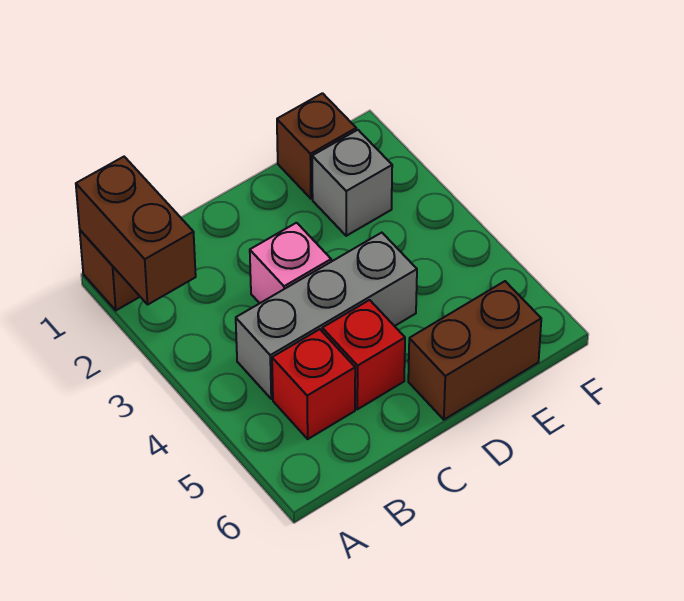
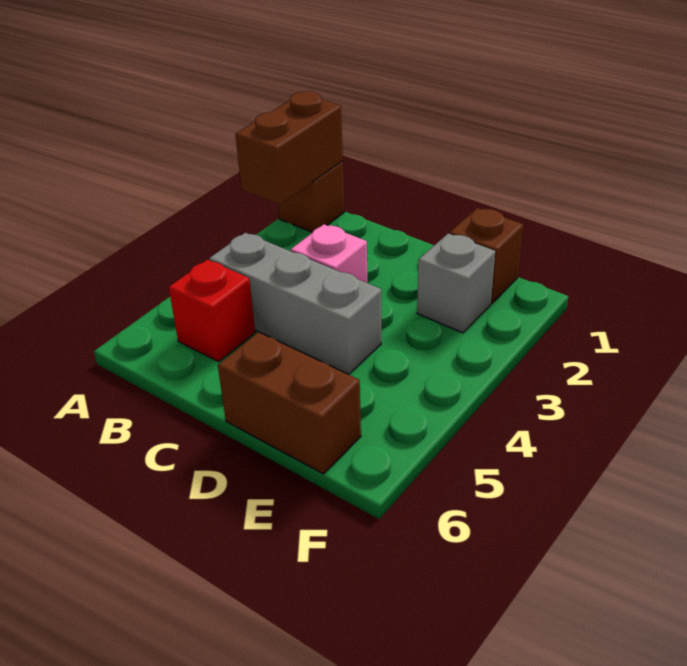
red brick C5 level 1 -> none

